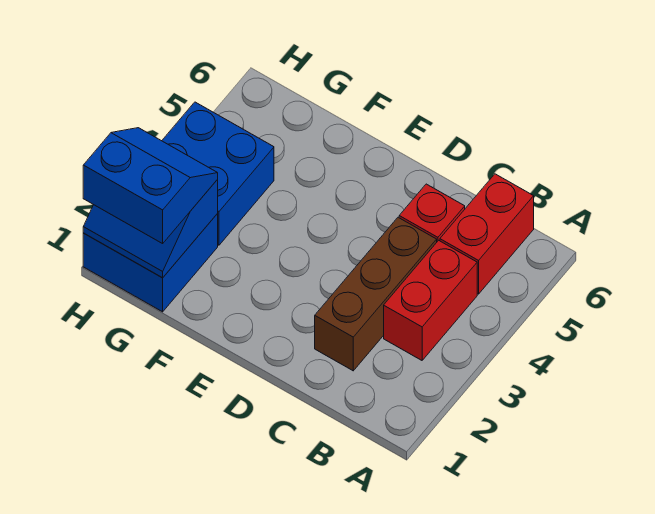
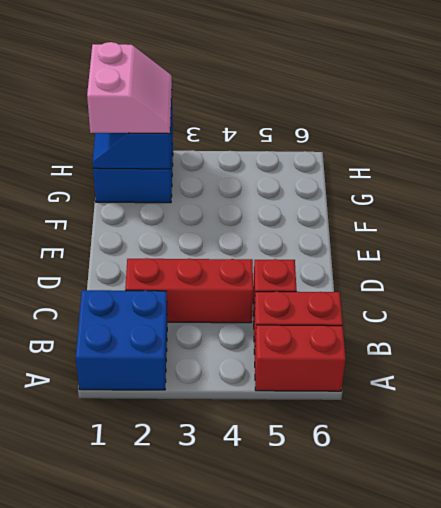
red brick B3:B4 level 1 -> red brick A5:A6 level 1
brown brick C2:C4 level 1 -> red brick C2:C4 level 1
blue slope G1:H2 level 3 top 1 -> pink slope G1:H2 level 3 top 1
blue brick G3:H4 level 1 -> blue brick A1:B2 level 1

